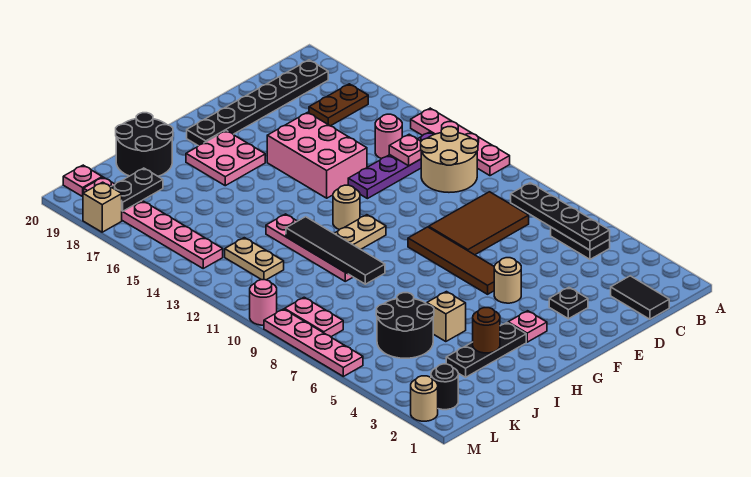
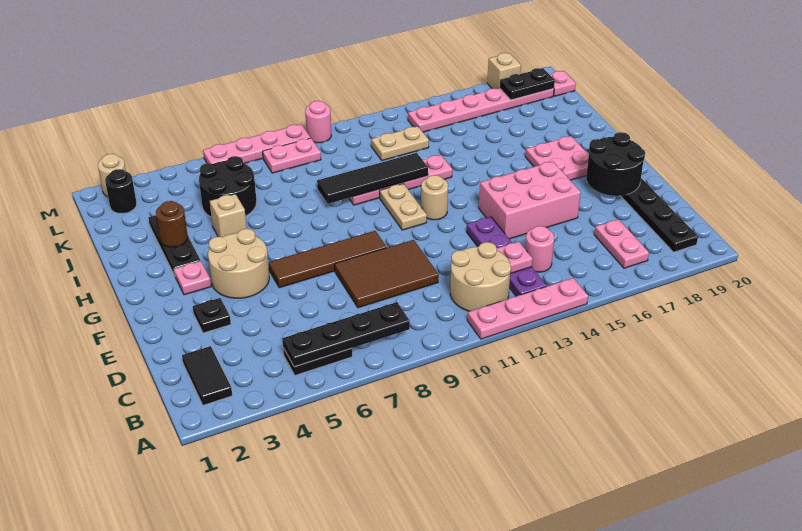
brown plate B17:C17 level 1 -> pink plate B17:C17 level 1
black tile C1:C2 level 1 -> black tile B2:C2 level 1
brown tile C8:E9 level 1 -> brown tile D8:E10 level 1
tan round brick F5 level 1 -> tan round brick F4:G5 level 1
black round brick I19:J20 level 1 -> black round brick E18:F19 level 2
black plate K18:L18 level 2 -> black plate L18:L19 level 2

